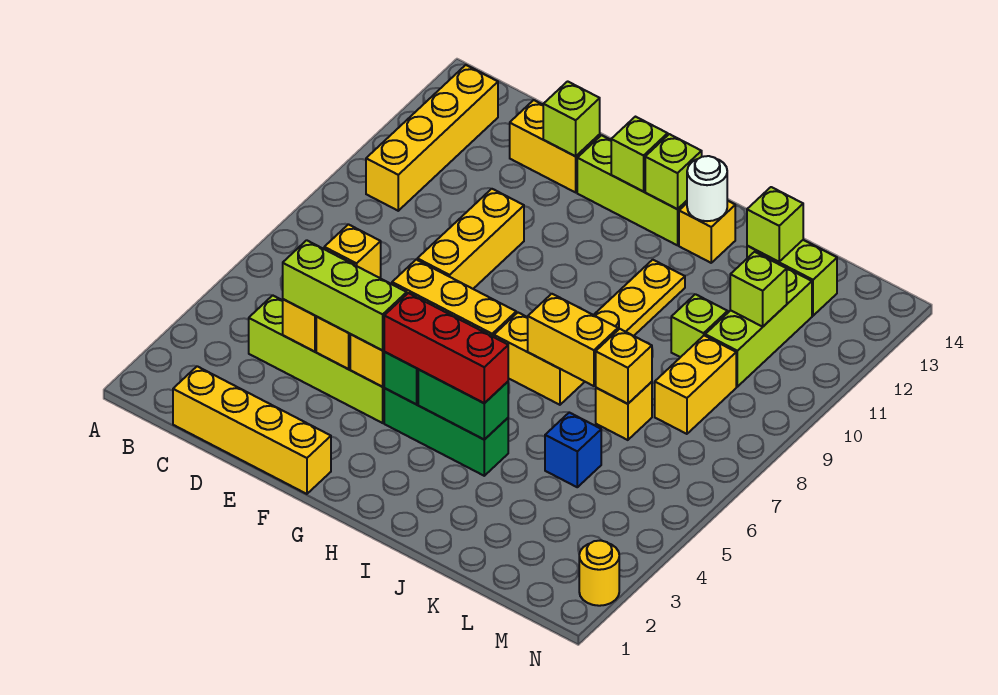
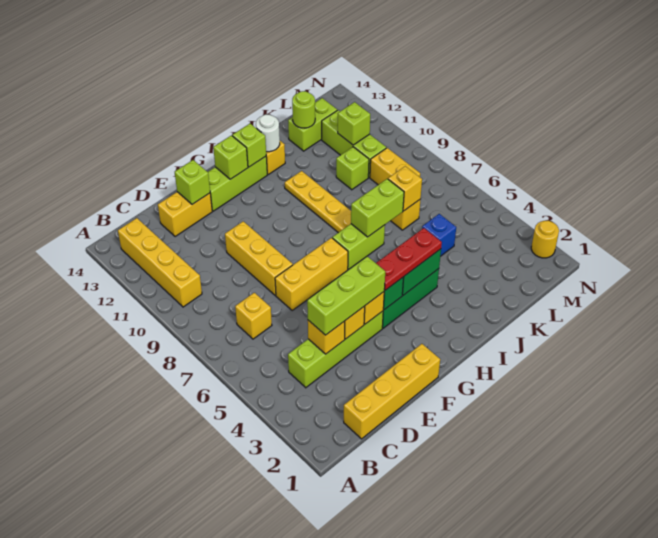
red brick G4:I4 level 3 -> red plate G4:I4 level 3
yellow brick H7:I7 level 1 -> lime brick H7:I7 level 1
yellow brick I7:J7 level 2 -> lime brick I7:J7 level 2
lime brick K13 level 2 -> lime round brick K13 level 2

